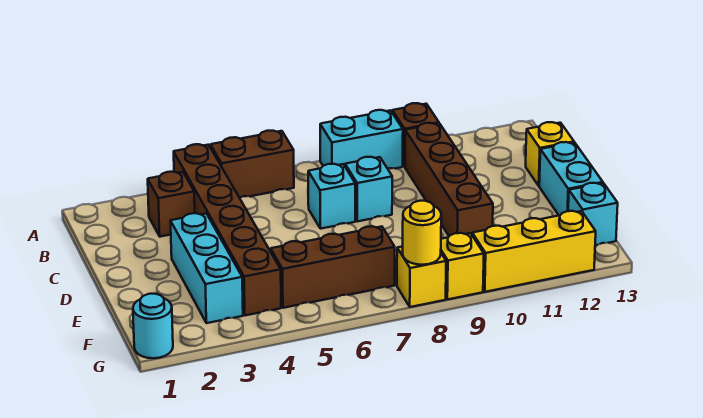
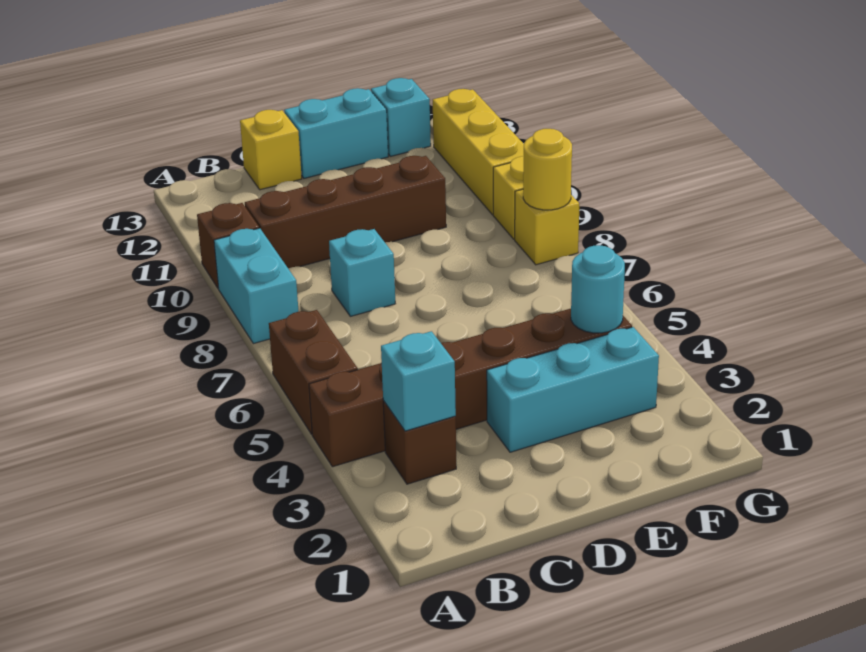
cyan brick C7 level 1 -> cyan brick B3 level 2
brown brick F5:F7 level 1 -> none
cyan round brick G1 level 1 -> cyan round brick F4 level 2

